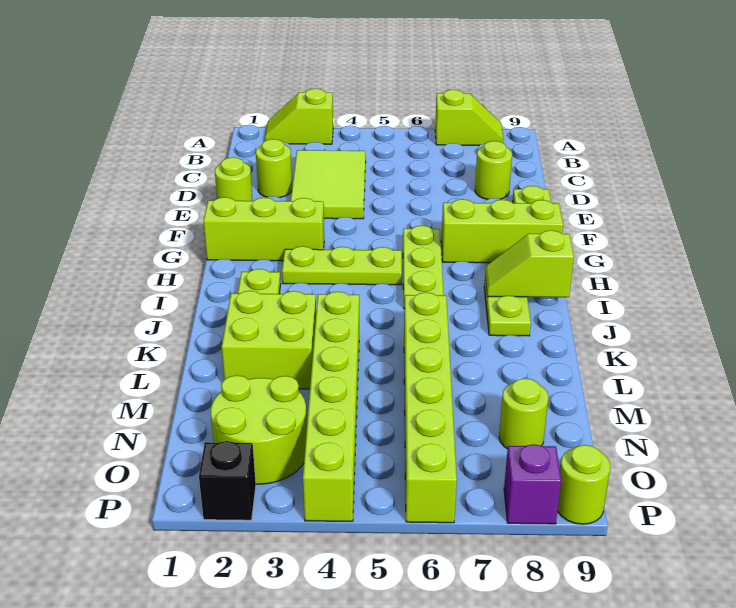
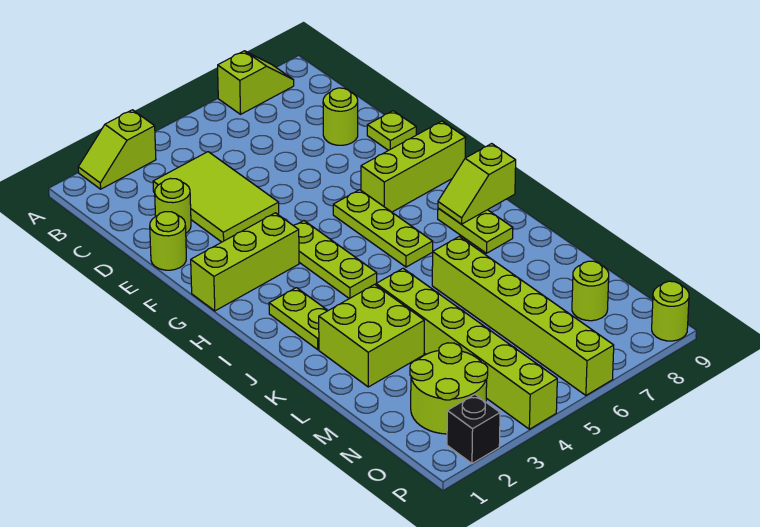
lime plate H3:H5 level 1 -> lime plate G4:I4 level 1
purple brick P8 level 1 -> none

